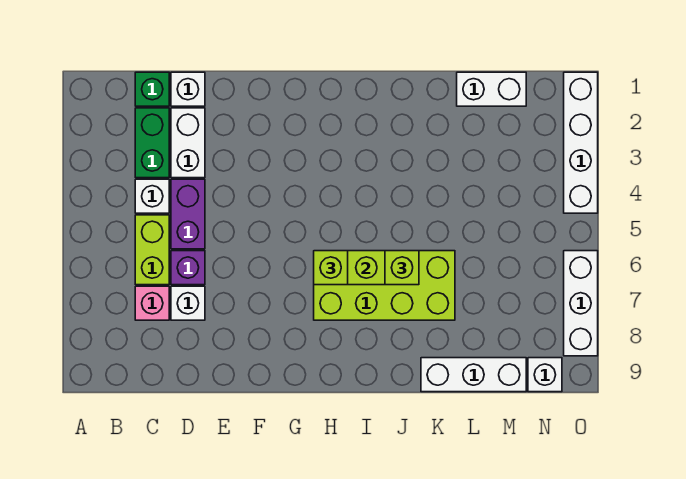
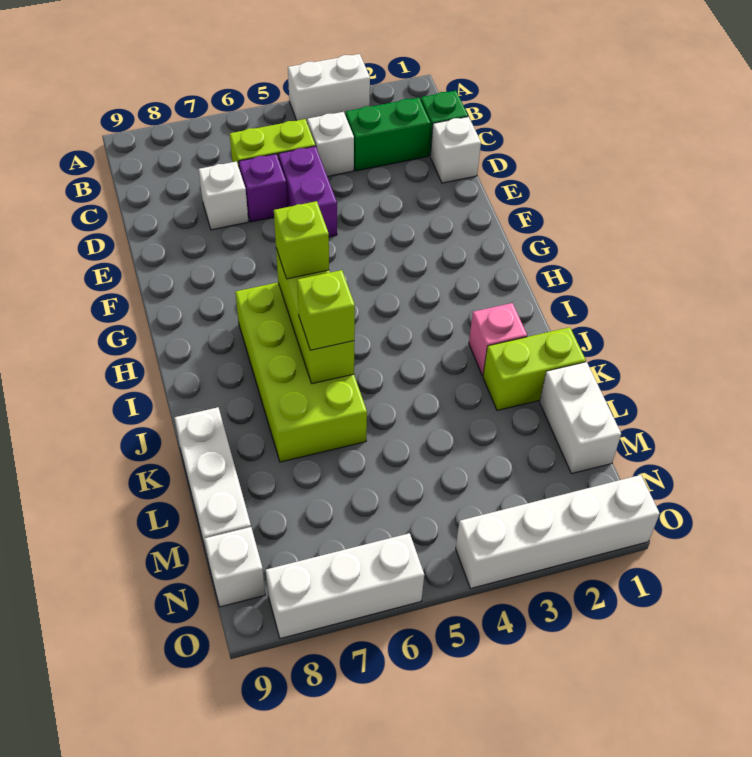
pink brick C7 level 1 -> pink brick J2 level 1
white brick D2:D3 level 1 -> white brick A3:A4 level 1
purple brick D4:D5 level 1 -> purple brick D5:E5 level 1
none -> lime brick K1:K2 level 1

